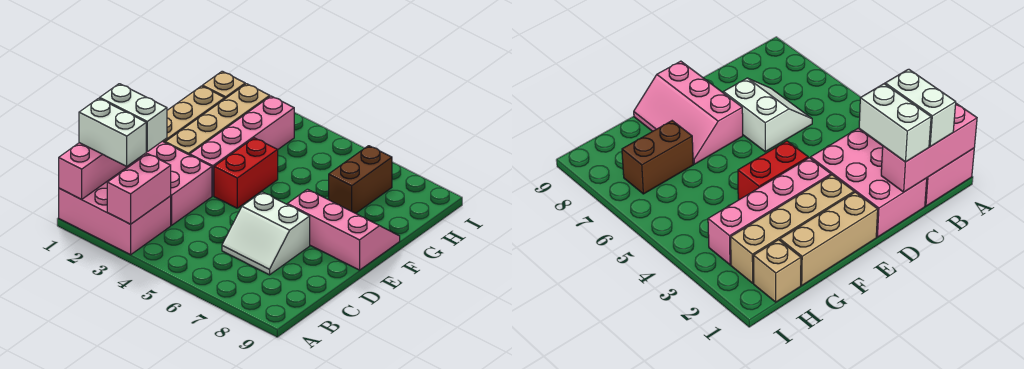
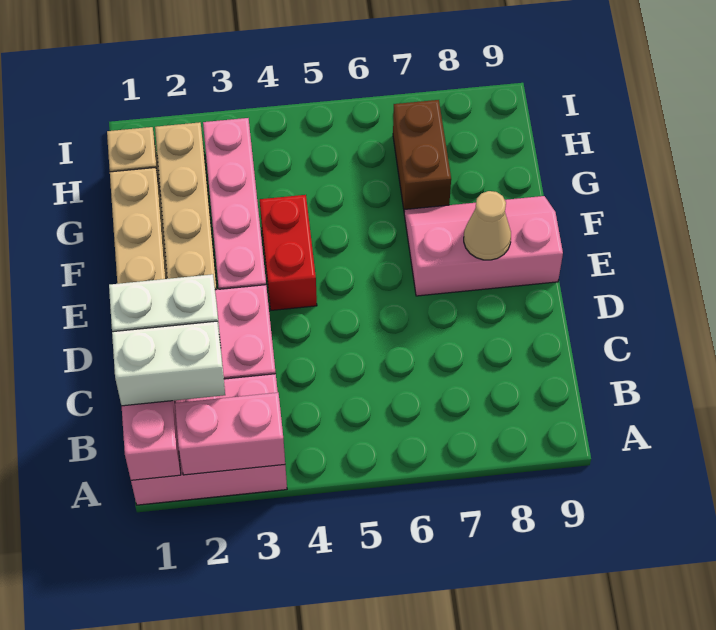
pink brick A3:B3 level 2 -> pink brick A2:A3 level 2
white slope C6:D7 level 1 top D -> none
none -> tan cone E8 level 2

